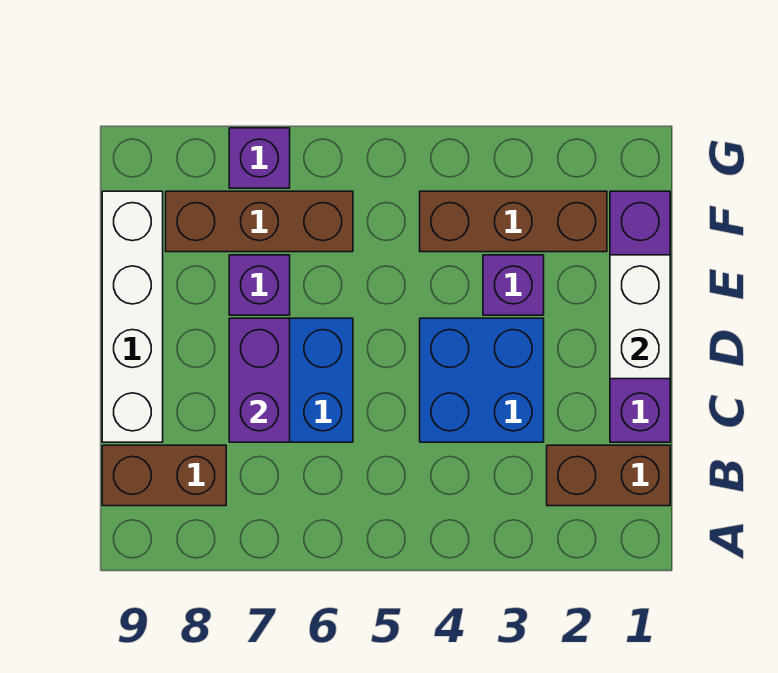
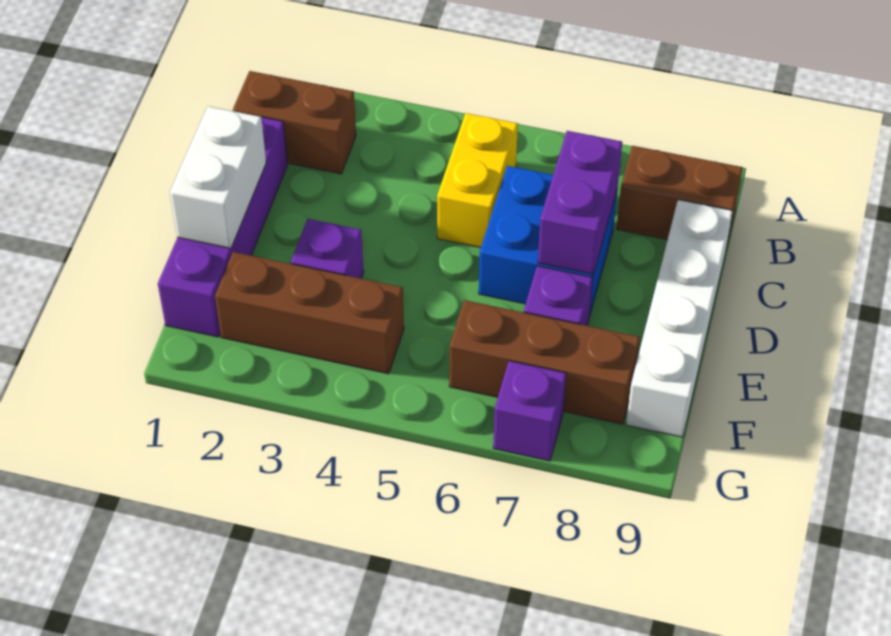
none -> yellow brick B5:C5 level 1
blue brick C3:D4 level 1 -> none

